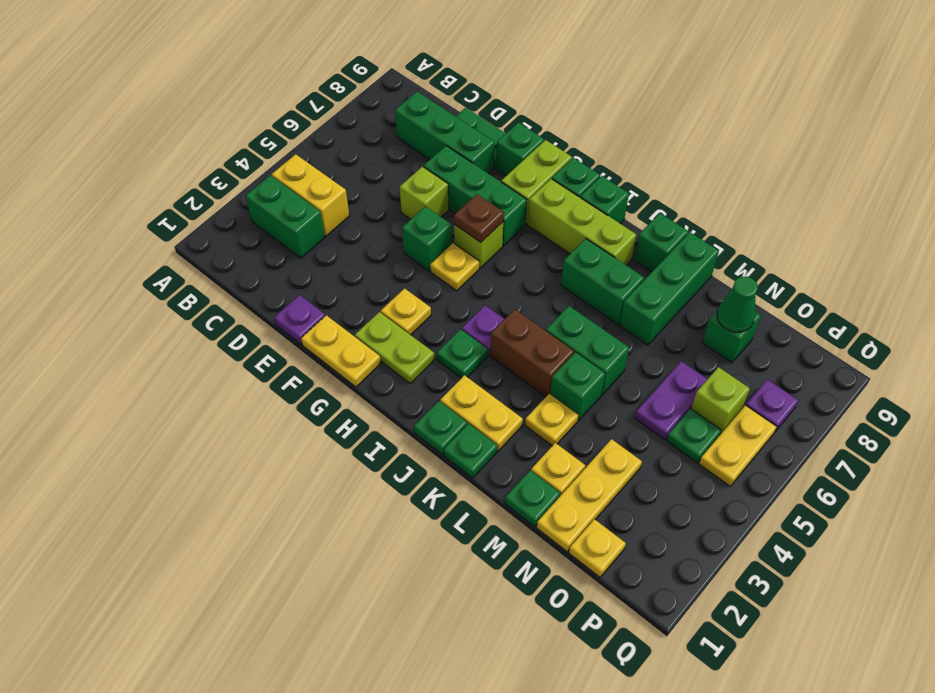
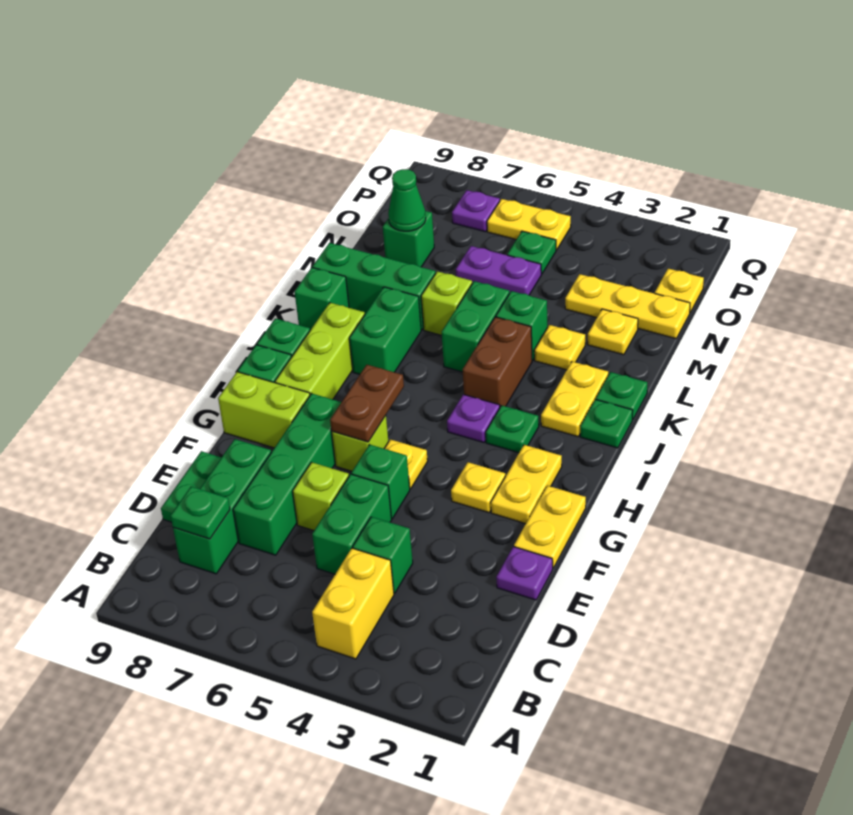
green brick B3:C3 level 1 -> green brick D5:E5 level 1
green brick E7:G7 level 1 -> green brick D7:G7 level 1
green brick F9 level 1 -> green brick D4 level 1
lime plate G2:H2 level 1 -> yellow plate G2:H2 level 1
brown plate G6 level 2 -> brown plate G6:H6 level 2
green plate M1 level 1 -> green plate C8 level 2
lime brick O6 level 1 -> lime brick L6 level 1

